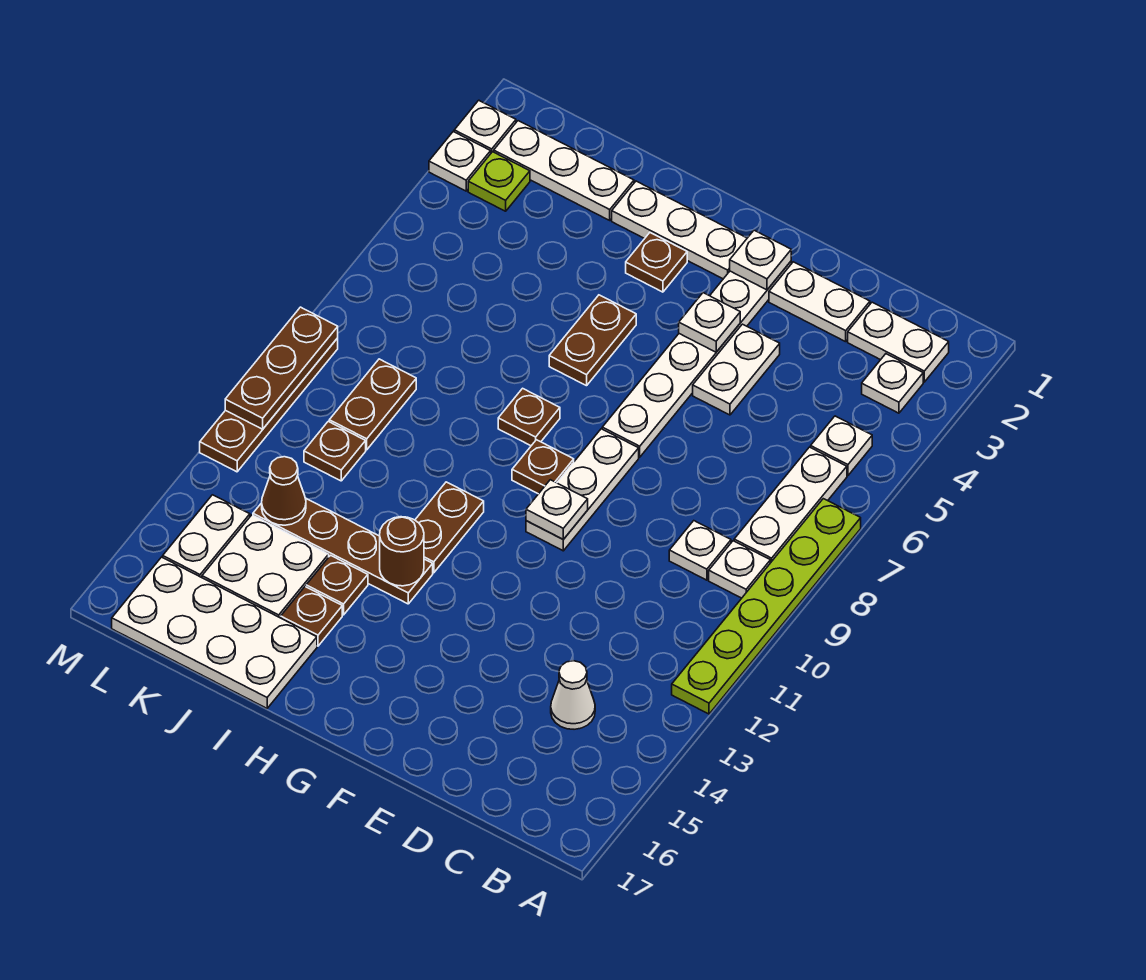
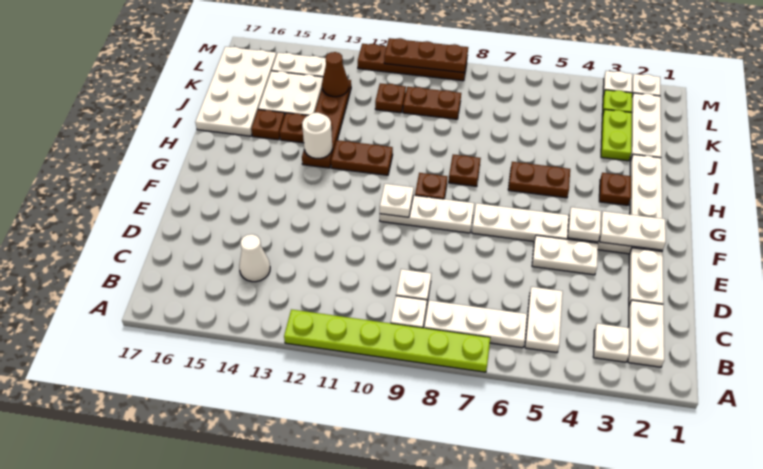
white plate B5 level 1 -> white plate B5:C5 level 1
white plate F2 level 2 -> white plate F2:F3 level 2
brown round brick H13 level 2 -> white round brick H13 level 2
none -> lime plate J3:K3 level 1

